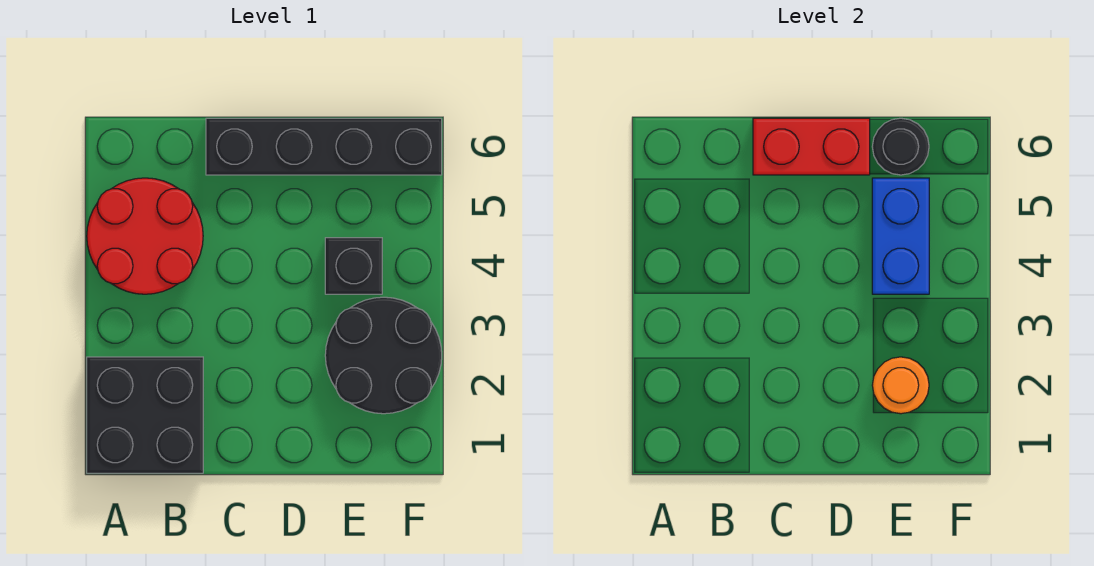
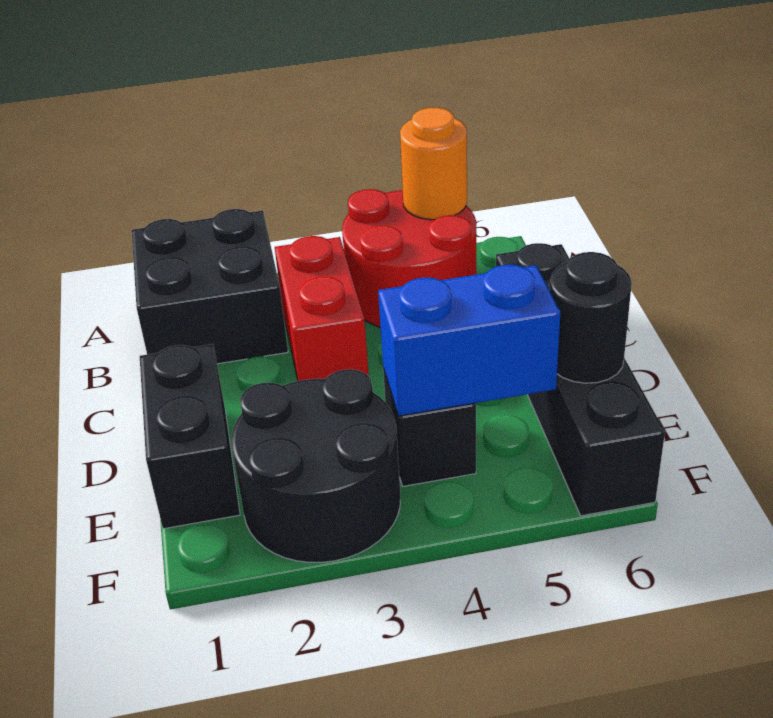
red brick C6:D6 level 2 -> red brick B3:C3 level 1
none -> black brick D1:E1 level 1
orange round brick E2 level 2 -> orange round brick A5 level 2

